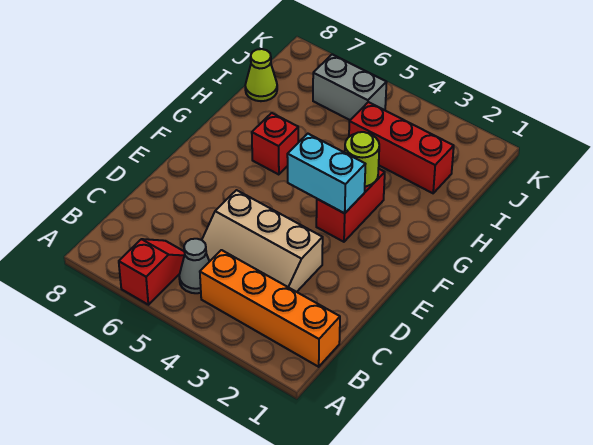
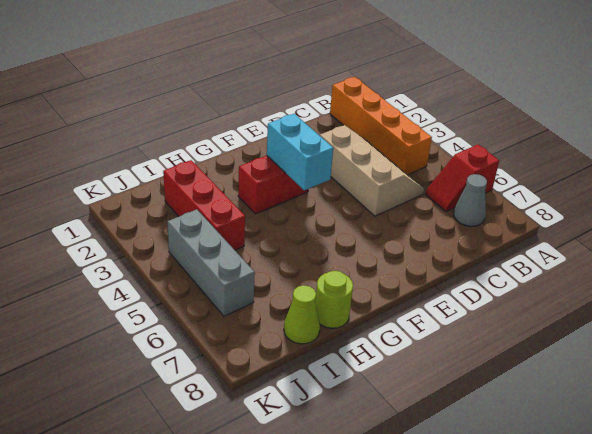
grey cone B5 level 1 -> grey cone B7 level 1
lime round brick G3 level 2 -> lime round brick H8 level 1
red brick G6 level 1 -> none
grey brick J5:J6 level 1 -> grey brick J4:J6 level 1

